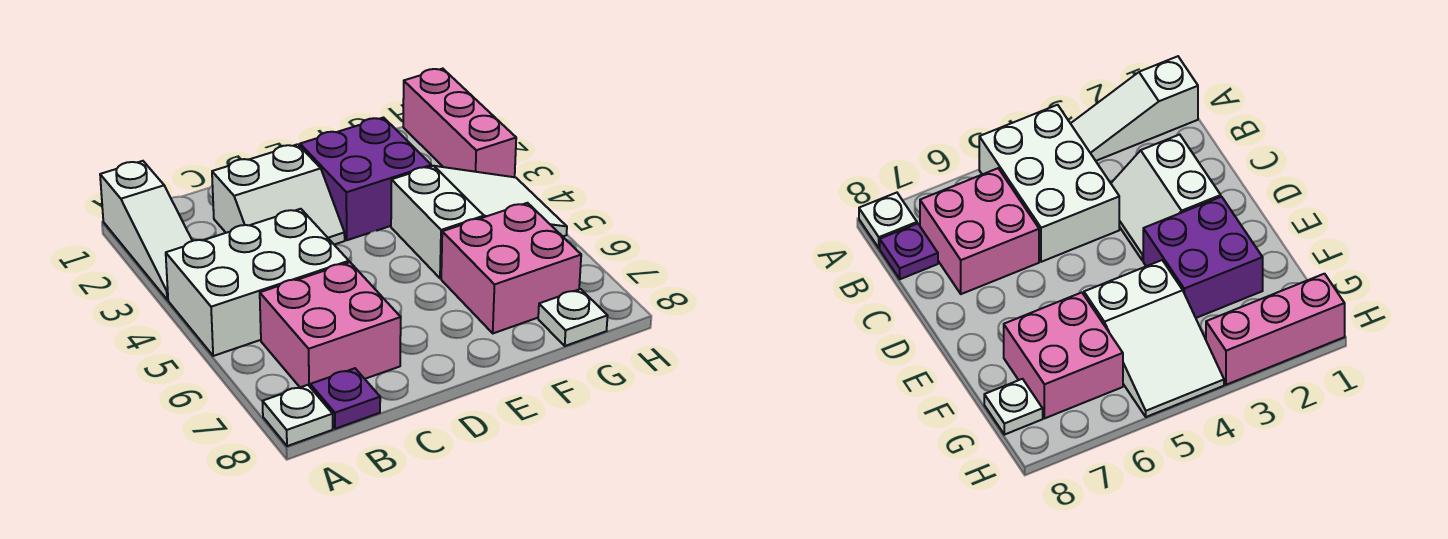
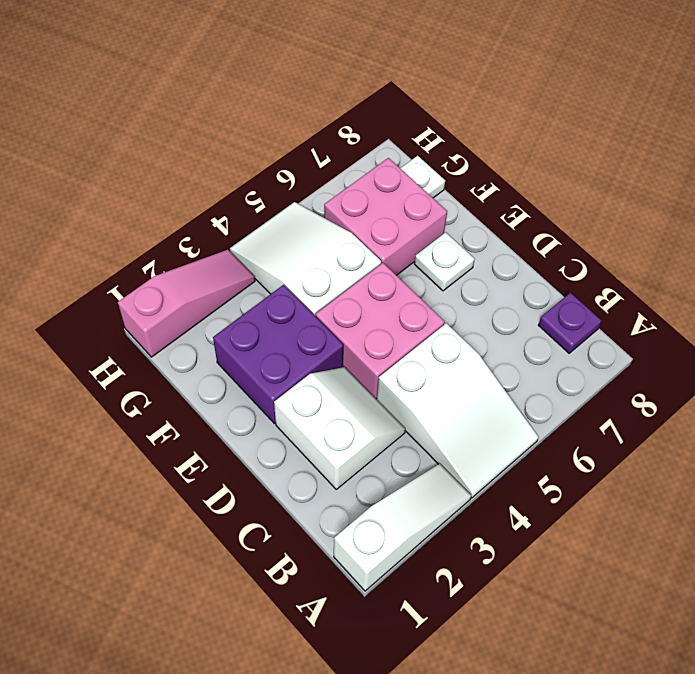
white brick A4:C5 level 1 -> white slope A4:C5 level 1 top C
white plate A8 level 1 -> white plate E7 level 1
pink brick B6:C7 level 1 -> pink brick D4:E5 level 1
pink brick H1:H3 level 1 -> pink slope H1:H3 level 1 top 1

